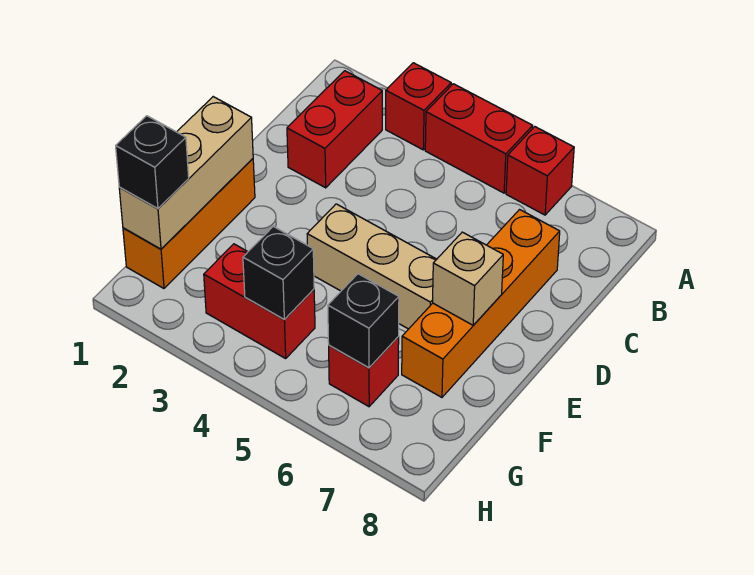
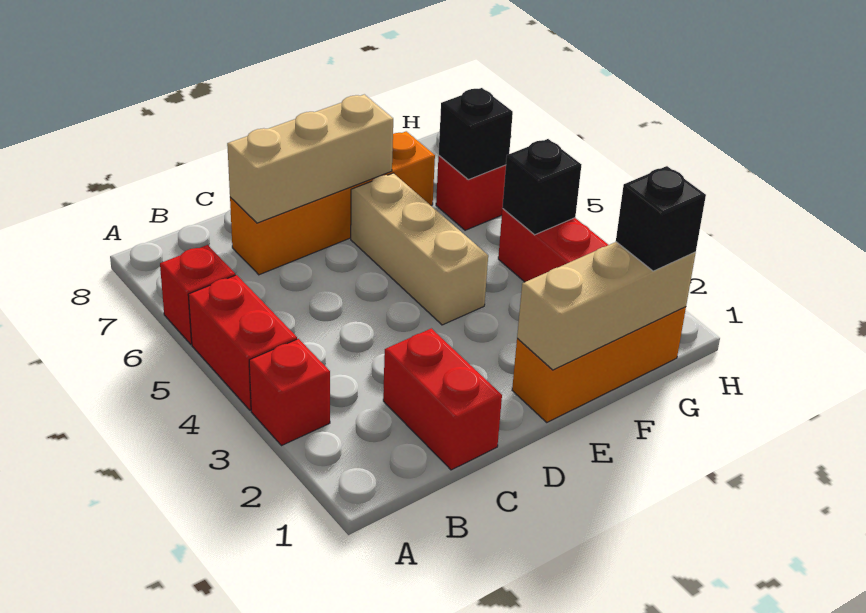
red brick B2:C2 level 1 -> red brick C1:C2 level 1
tan brick E7 level 2 -> tan brick C7:E7 level 2

